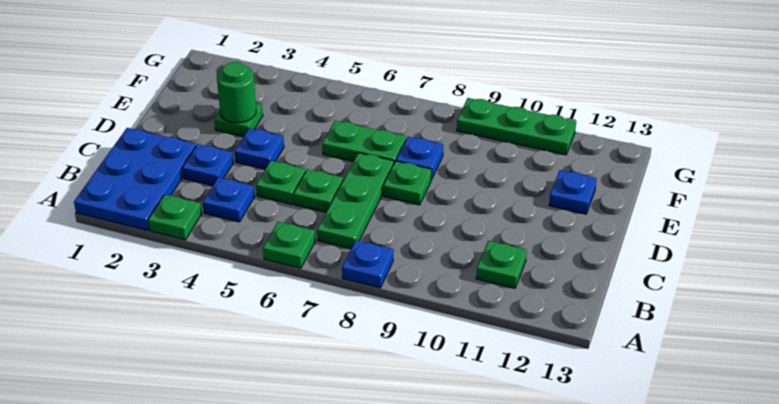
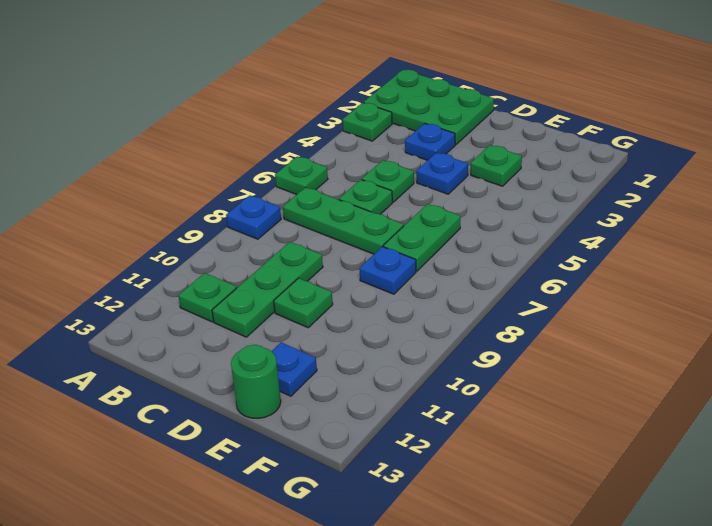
blue plate A1:C2 level 1 -> green plate A1:C2 level 1
blue plate B4 level 1 -> none
green plate D8 level 1 -> green plate D10 level 1
green round brick E3 level 2 -> green round brick E13 level 1
green plate G9:G11 level 1 -> green plate C9:C11 level 1

